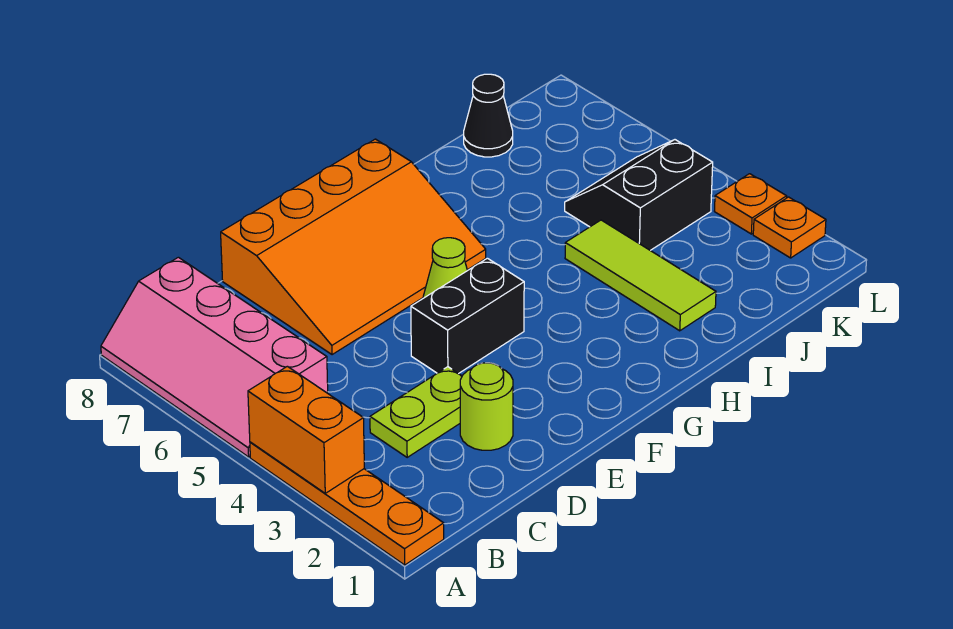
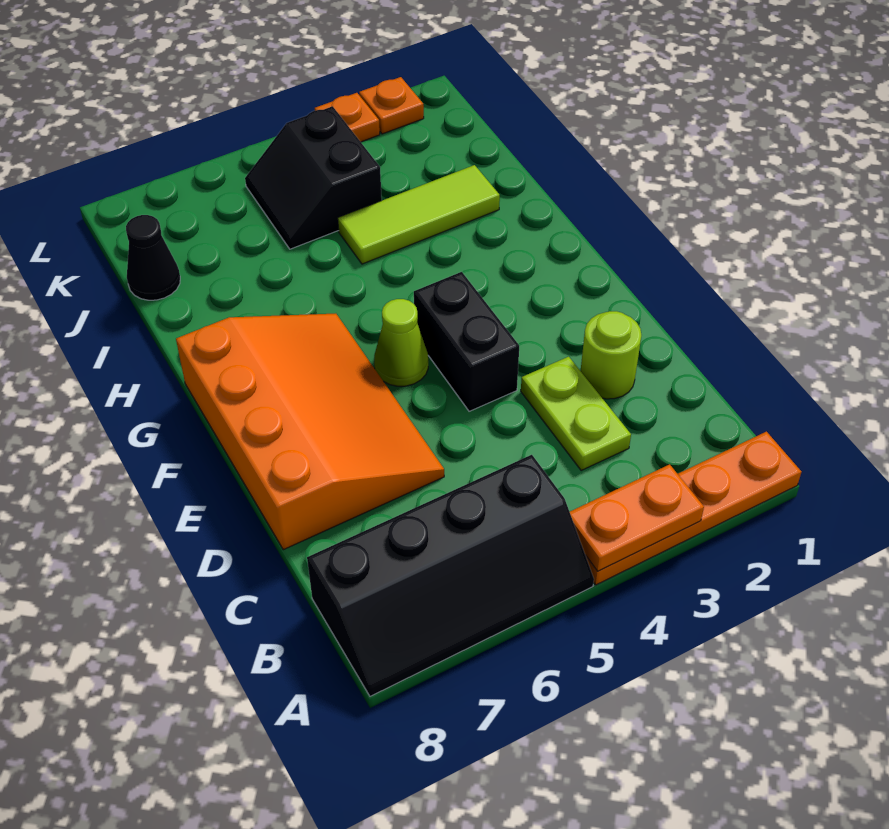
orange brick A3:A4 level 2 -> orange plate A3:A4 level 2
pink slope A5:B8 level 1 top B -> black slope A5:B8 level 1 top B

